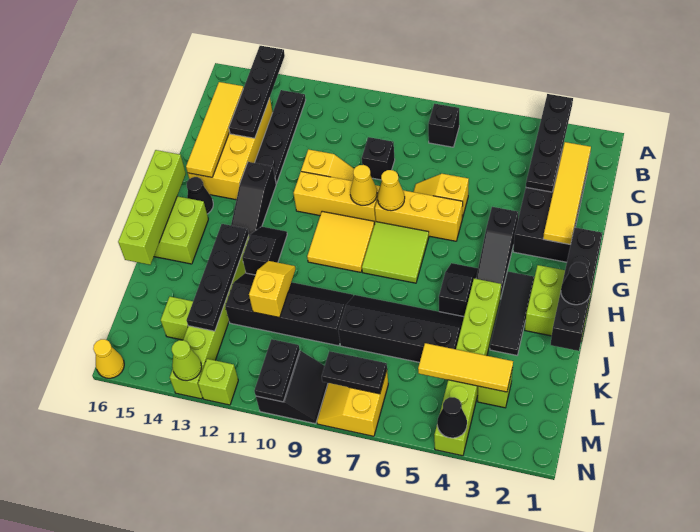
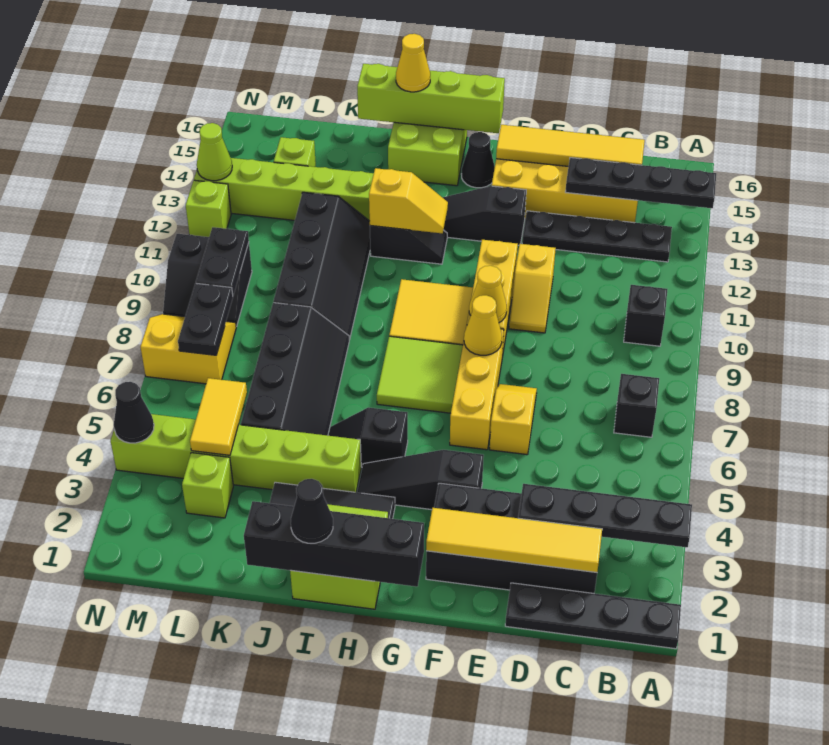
black brick D9 level 1 -> black brick B10 level 1
black slope H5:I5 level 1 top I -> black slope H5:I5 level 1 top H
black plate I13:L13 level 2 -> black plate A1:D1 level 1
yellow slope J11:K11 level 2 top K -> yellow slope H12:I12 level 2 top I
yellow tile L3:L5 level 2 -> yellow tile L4:L5 level 2
black plate M10:N10 level 2 -> black plate M9:M10 level 2
yellow cone N16 level 1 -> yellow cone I16 level 3

